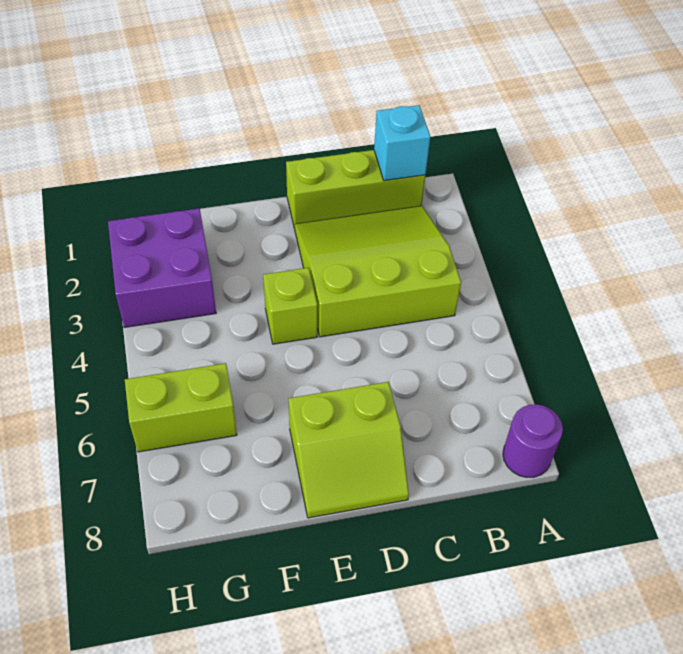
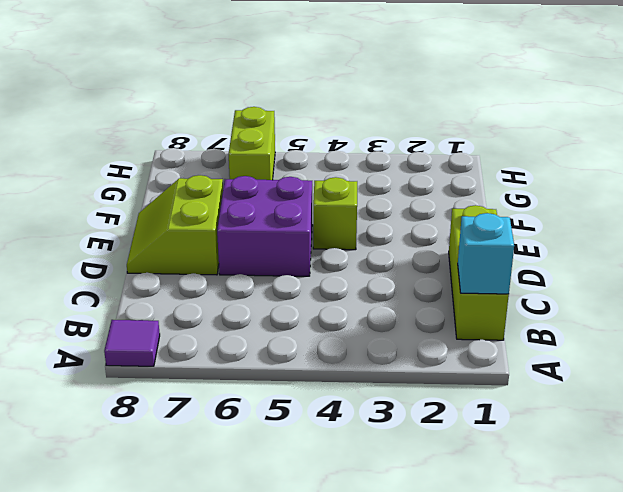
purple round brick A8 level 1 -> purple tile A8 level 1
lime slope B2:D4 level 1 top 4 -> none
purple brick G2:H3 level 1 -> purple brick D5:E6 level 1

